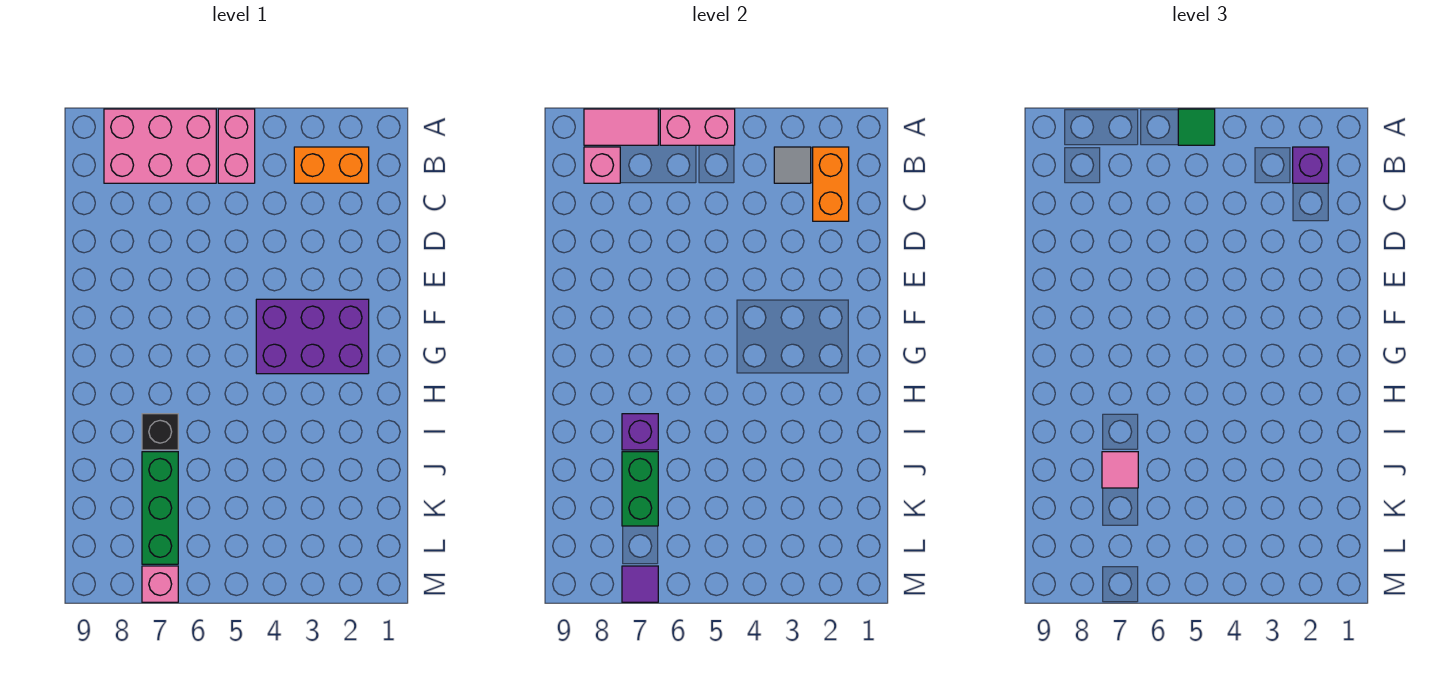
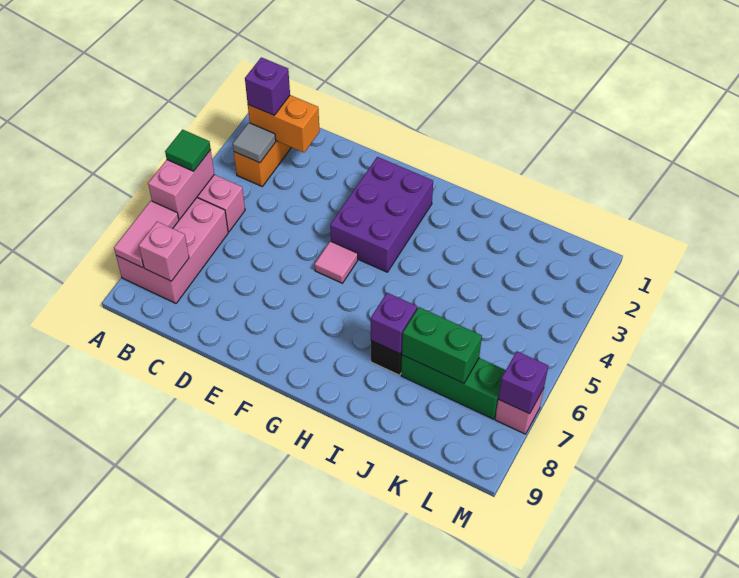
pink tile J7 level 3 -> pink tile F5 level 1
purple tile M7 level 2 -> purple brick M7 level 2

